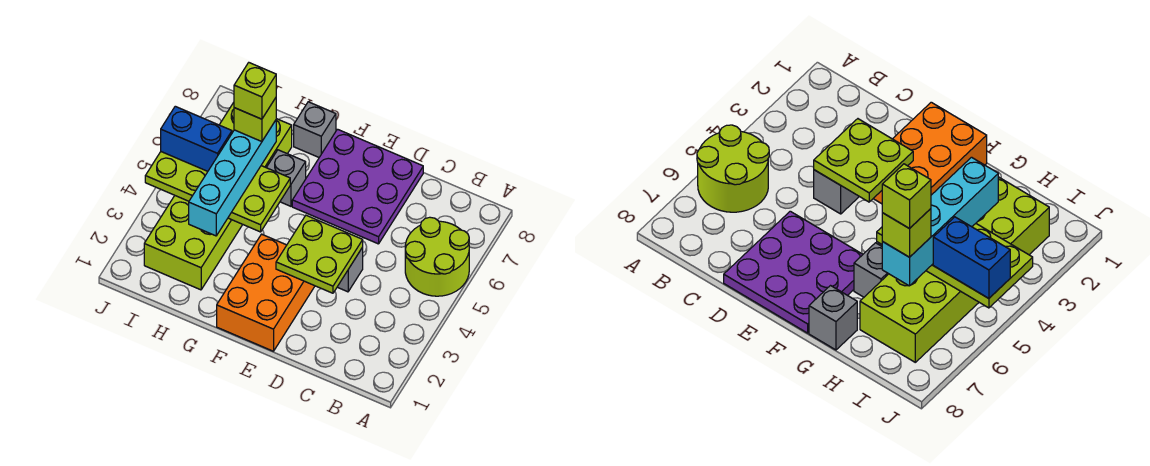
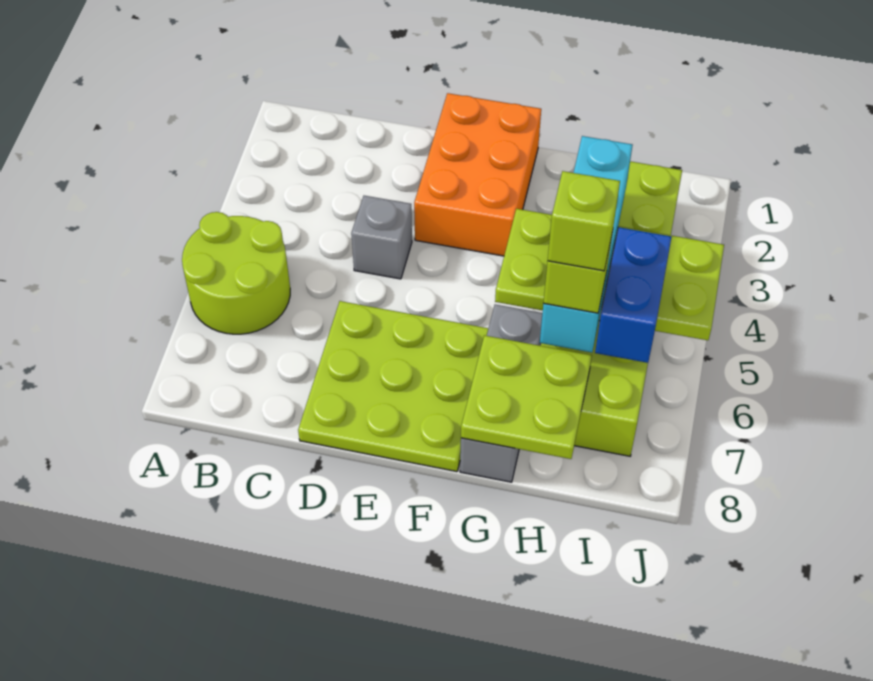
lime plate D3:E4 level 2 -> lime plate G7:H8 level 2
purple plate D6:F8 level 1 -> lime plate D6:F8 level 1
blue brick I5:J5 level 3 -> blue brick I5:I6 level 3

